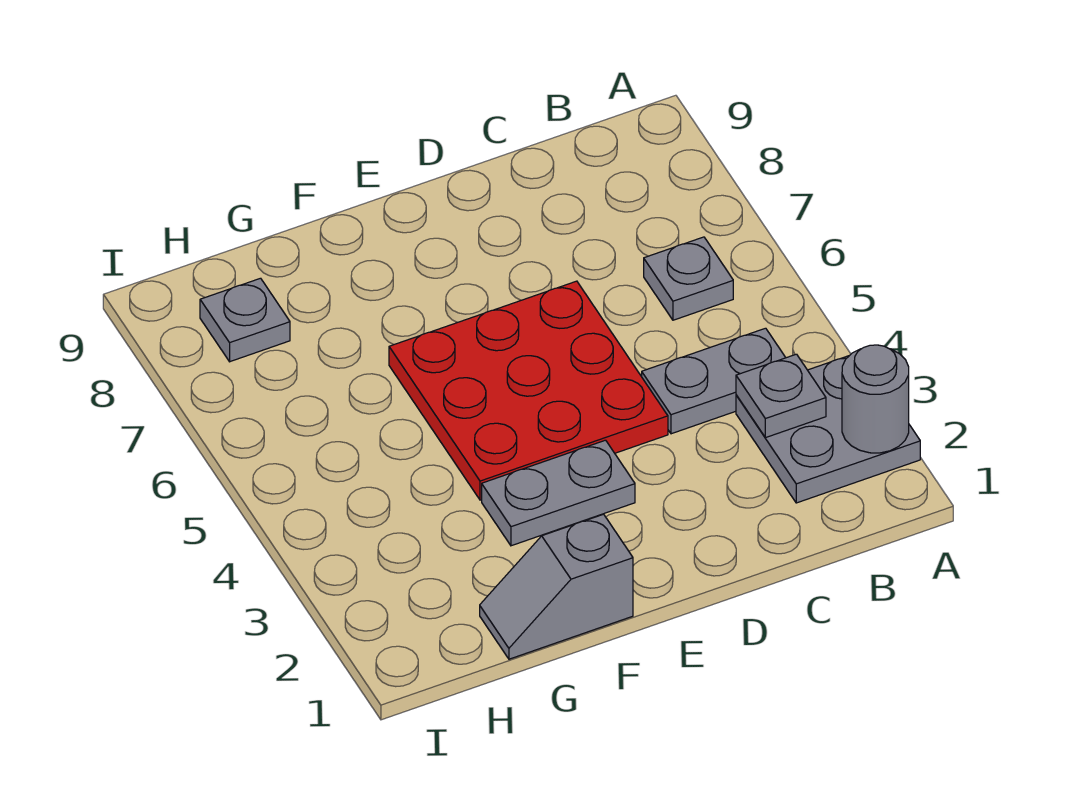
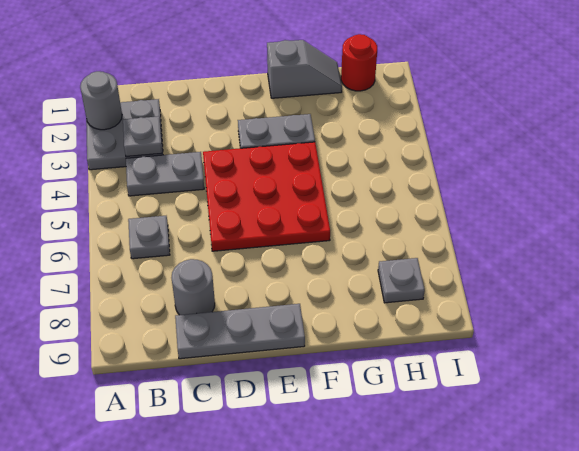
none -> grey round brick C8 level 1
none -> grey plate C9:E9 level 1
none -> red round brick H1 level 1

